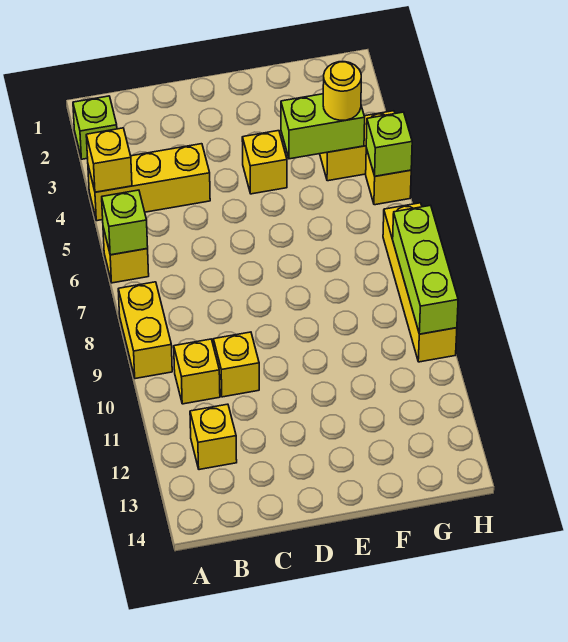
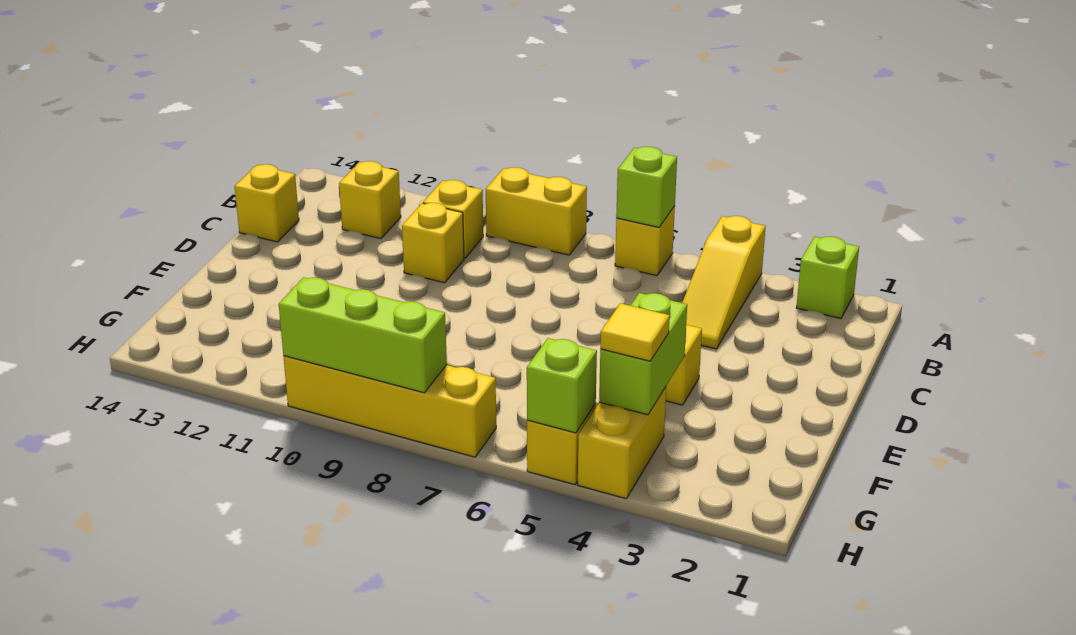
yellow brick A4:C4 level 1 -> yellow slope A4:C4 level 1 top A
yellow brick A4 level 2 -> yellow brick C14 level 1
yellow round brick G4 level 3 -> yellow tile G4 level 3

